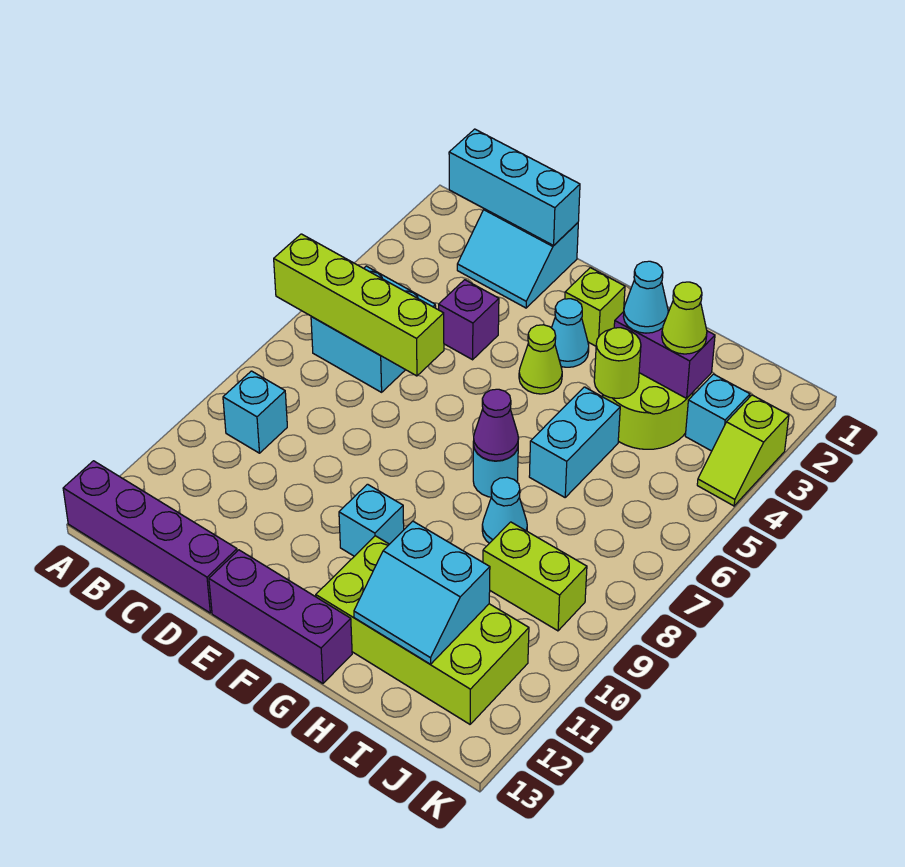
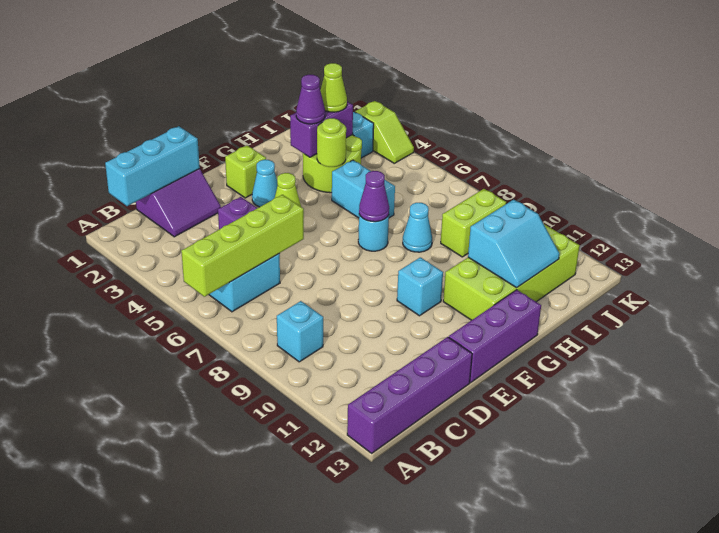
cyan slope C1:D2 level 1 top 1 -> purple slope C1:D2 level 1 top 1
cyan cone H3 level 3 -> purple cone H3 level 3

